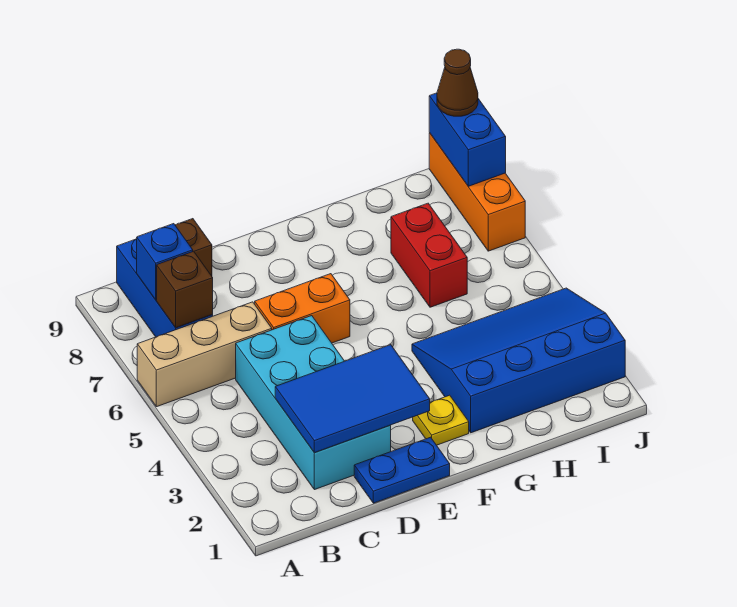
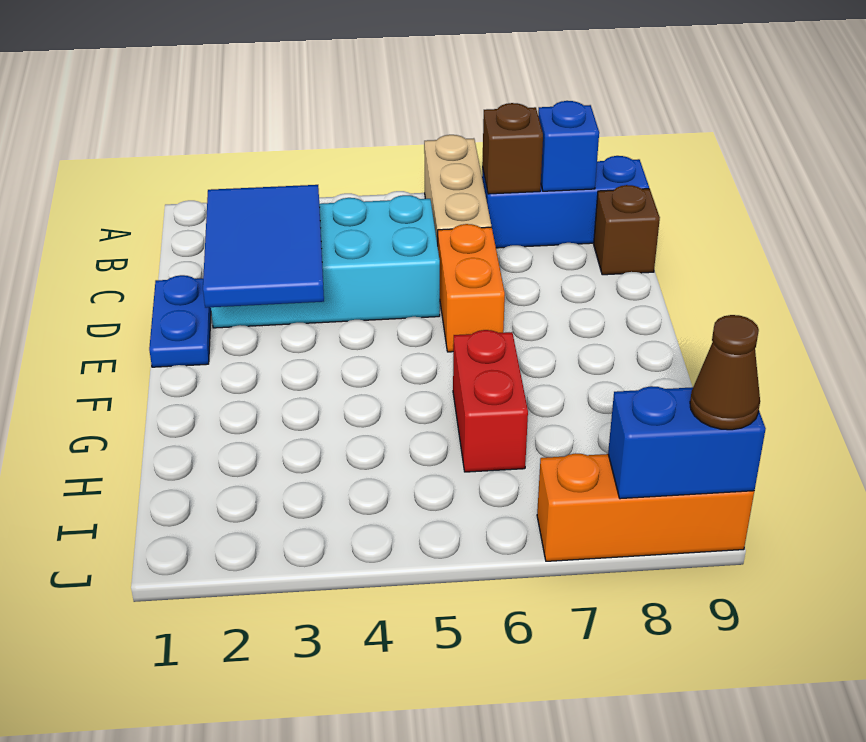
yellow plate F2 level 1 -> none
blue slope G2:J4 level 1 top 2 -> none
red brick H6:H7 level 1 -> red brick G6:H6 level 1

